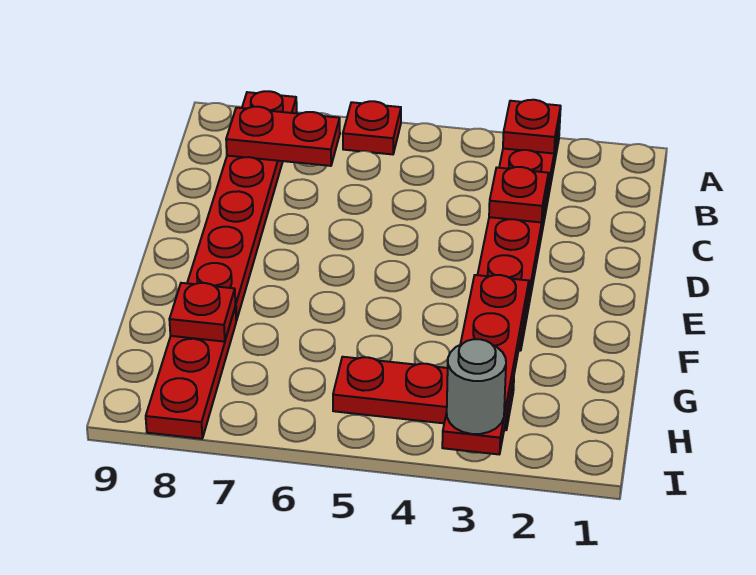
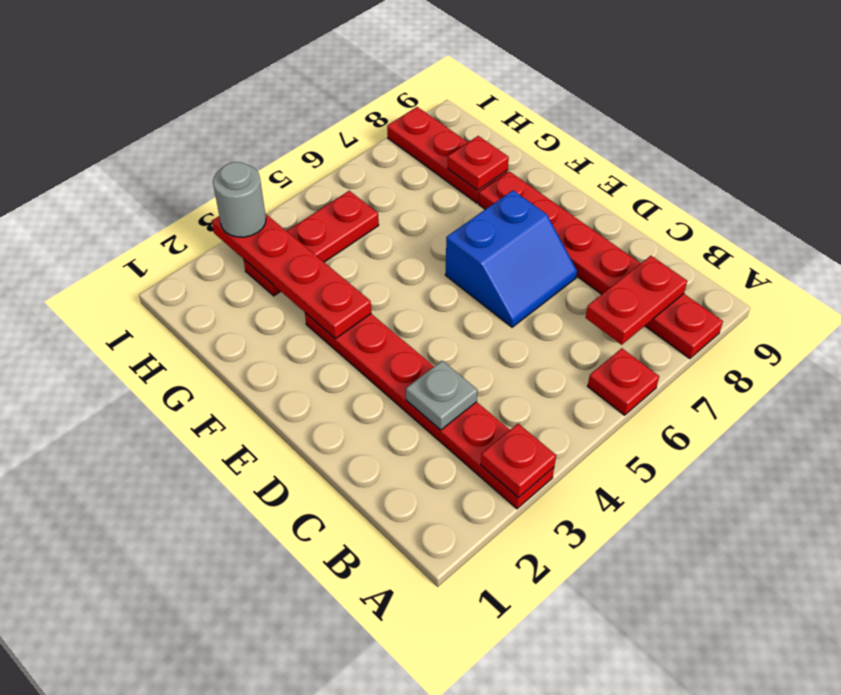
red plate C3 level 2 -> grey plate C3 level 2
none -> blue slope D6:E7 level 1 top E

